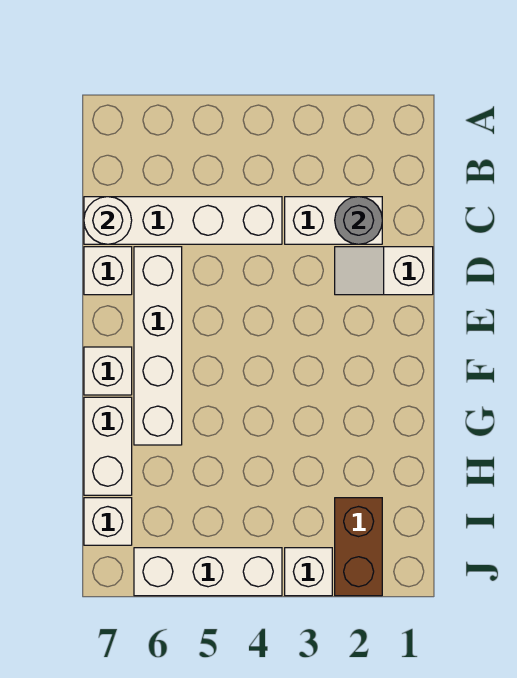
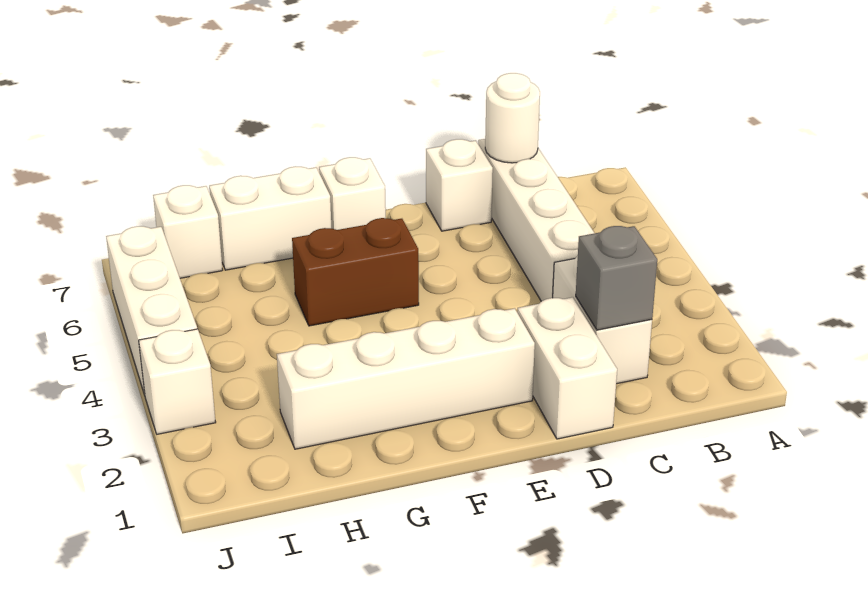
grey round brick C2 level 2 -> grey brick C2 level 2
white slope D1:D2 level 1 top 1 -> white brick D1:D2 level 1
white brick D6:G6 level 1 -> white brick E2:H2 level 1
brown brick I2:J2 level 1 -> brown brick F5:G5 level 1

